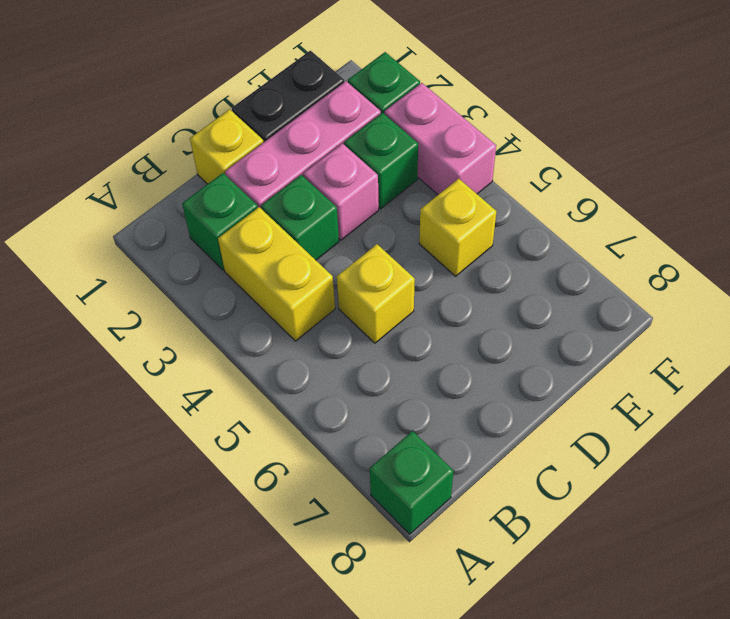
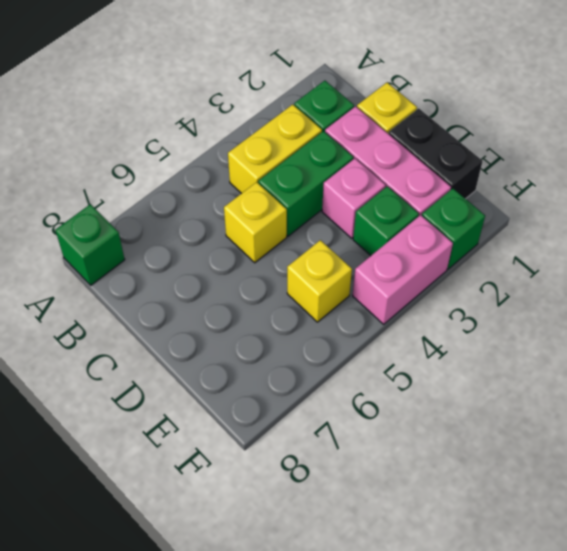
green brick C3 level 1 -> green brick C3:C4 level 1

